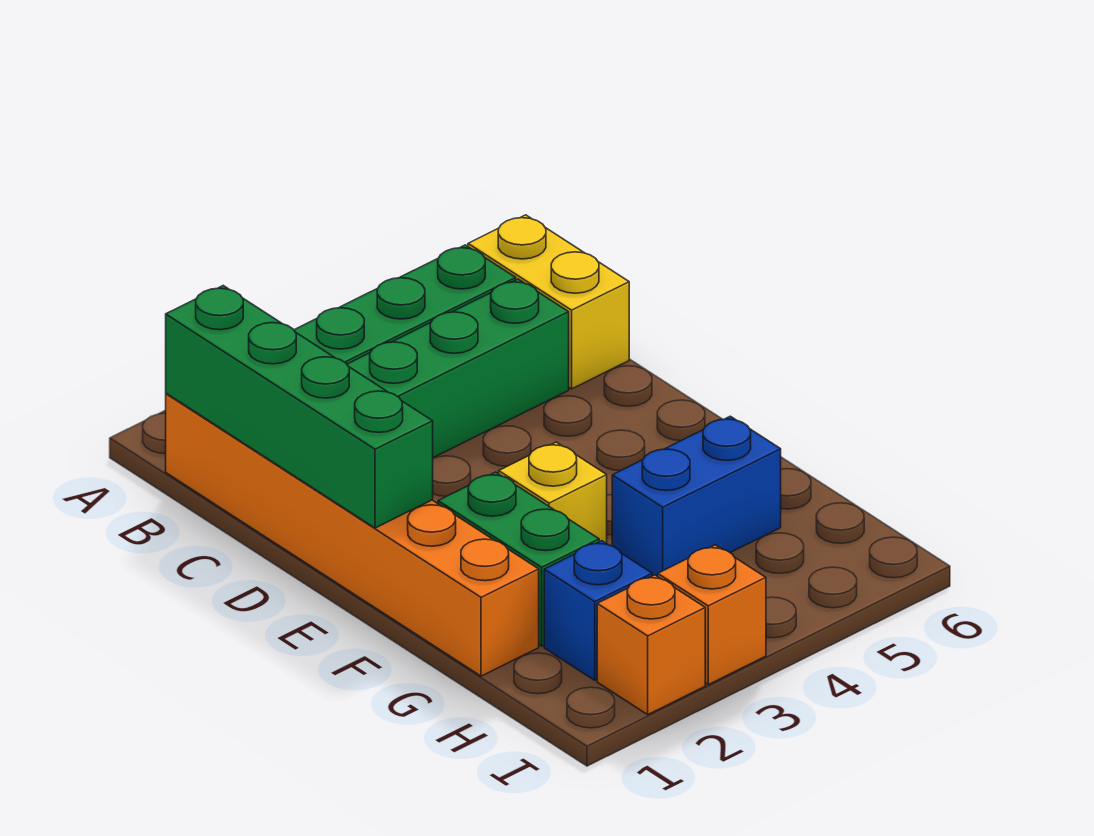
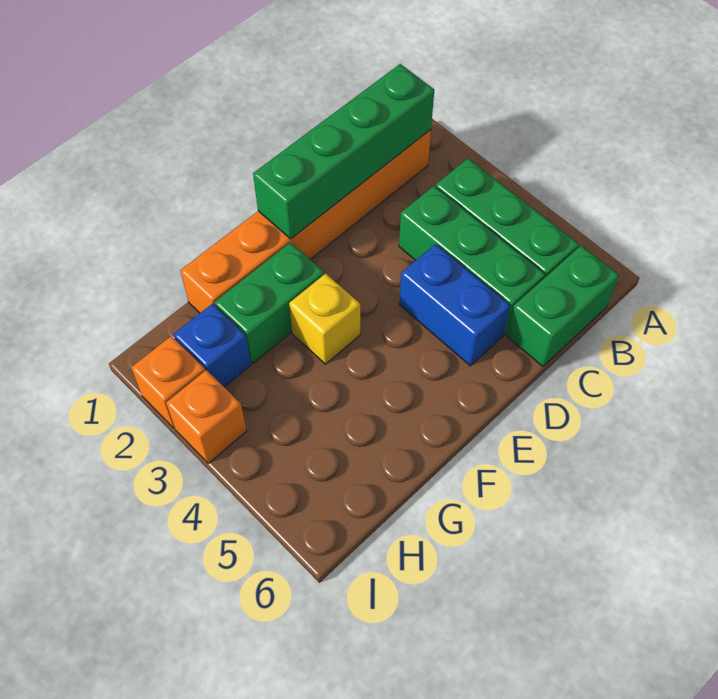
yellow brick B6:C6 level 1 -> green brick B6:C6 level 1
blue brick G4:G5 level 1 -> blue brick D4:D5 level 1

